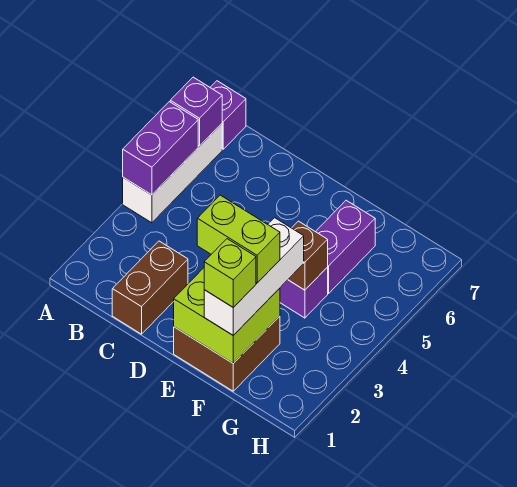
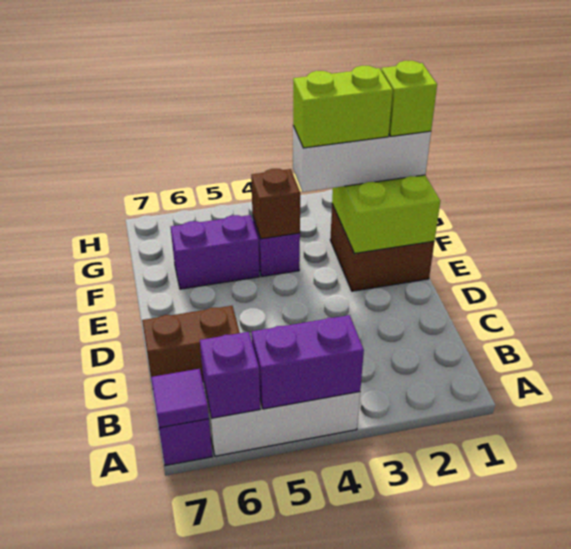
none -> purple tile A7 level 2
brown brick C1:C2 level 1 -> brown brick C6:C7 level 1
lime brick E2:F2 level 4 -> lime brick F2:F3 level 4

